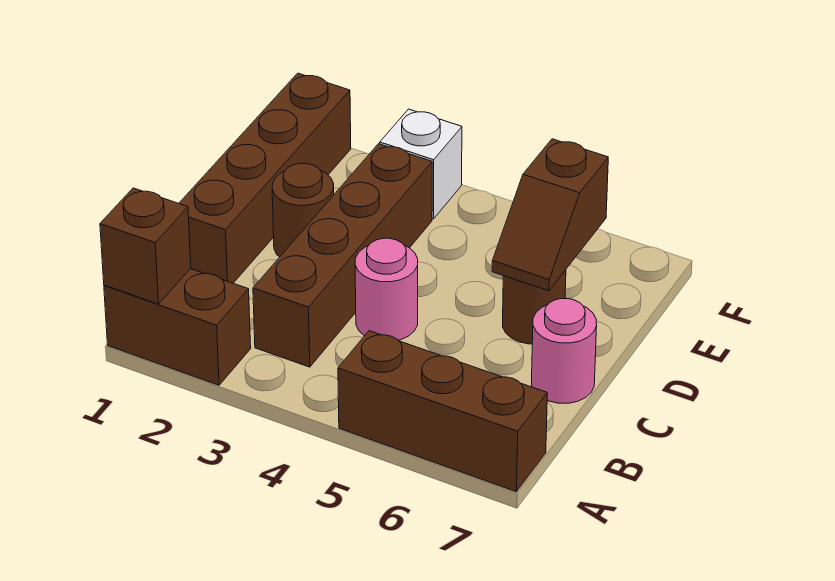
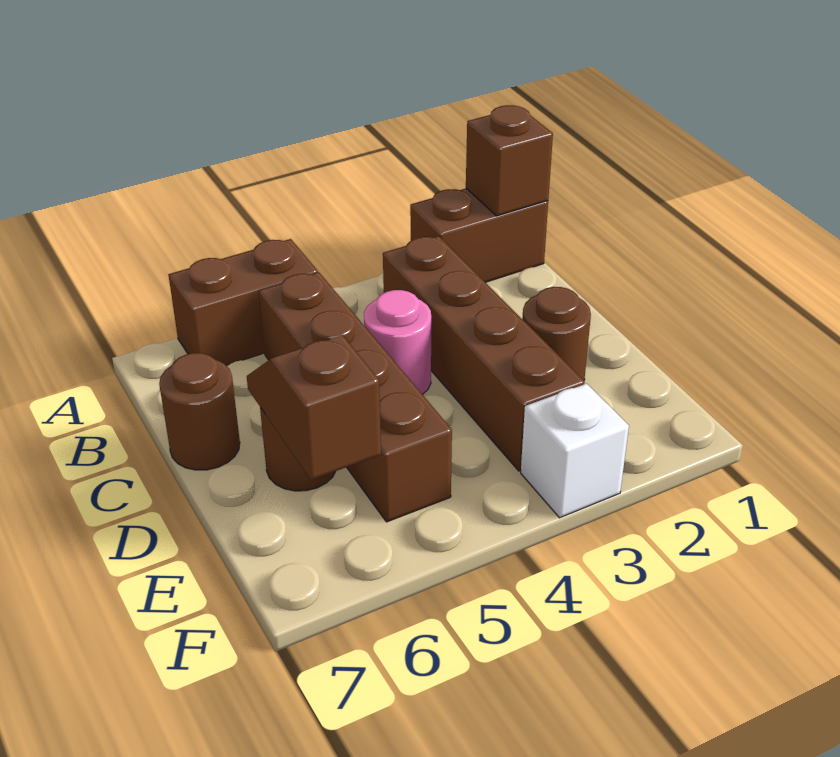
brown brick A5:A7 level 1 -> brown brick A5:A6 level 1
brown brick C1:F1 level 1 -> brown brick B5:E5 level 1
pink round brick C7 level 1 -> brown round brick C7 level 1

